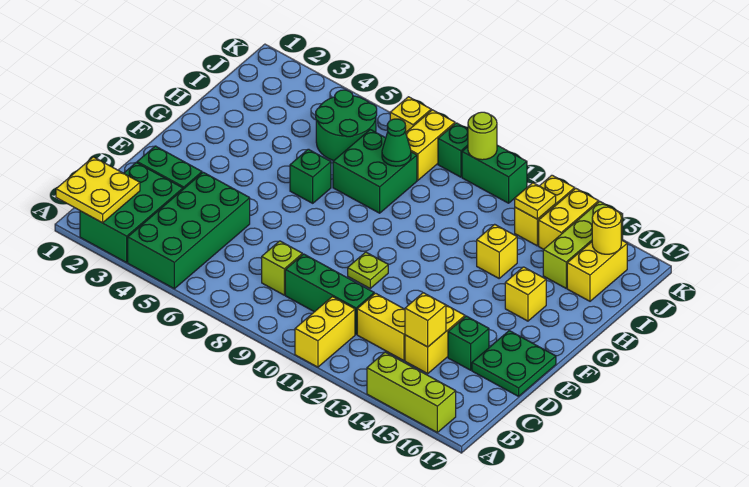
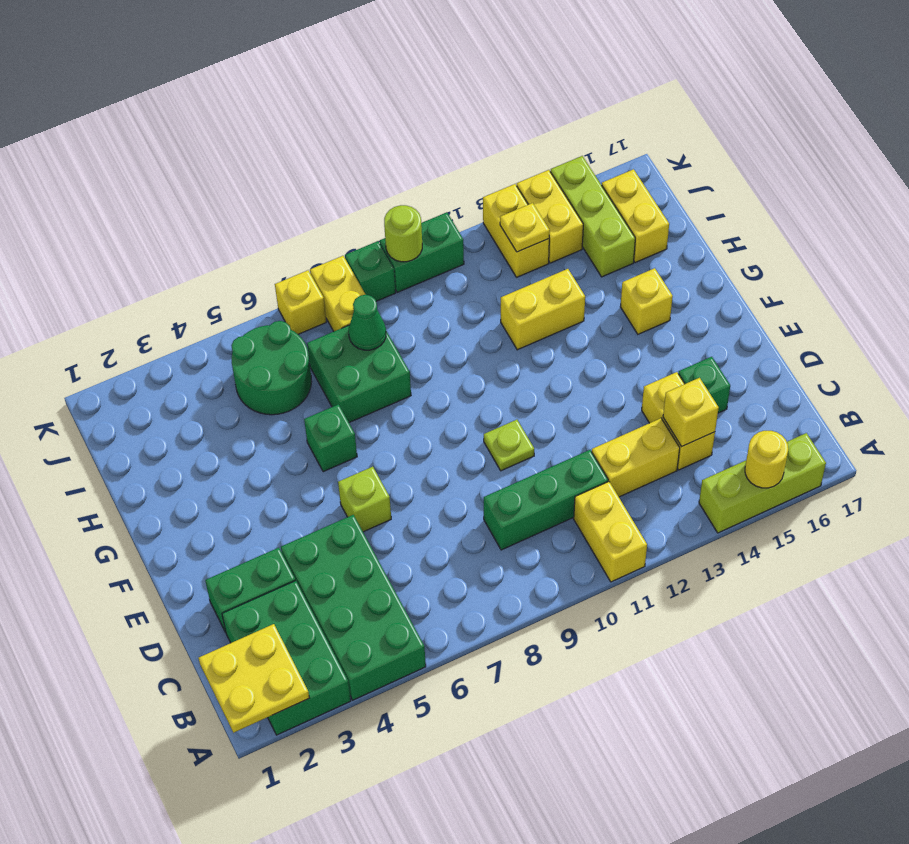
lime brick C8 level 1 -> lime brick E6 level 1
green plate D16:E17 level 1 -> none
yellow brick H13 level 1 -> yellow brick H12:H13 level 1
yellow round brick J16 level 2 -> yellow round brick A15 level 2

